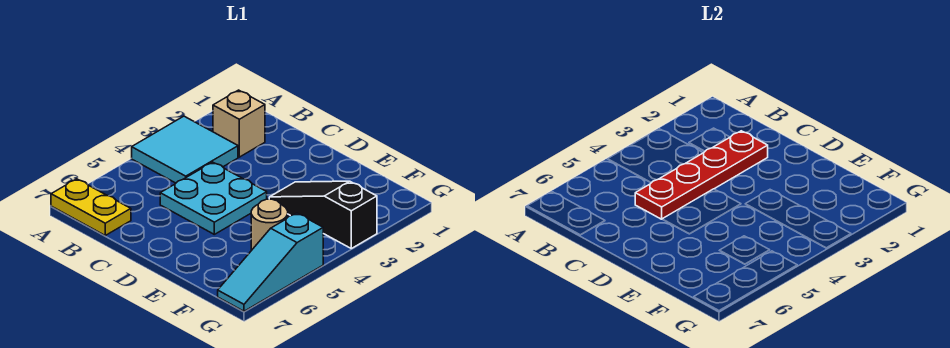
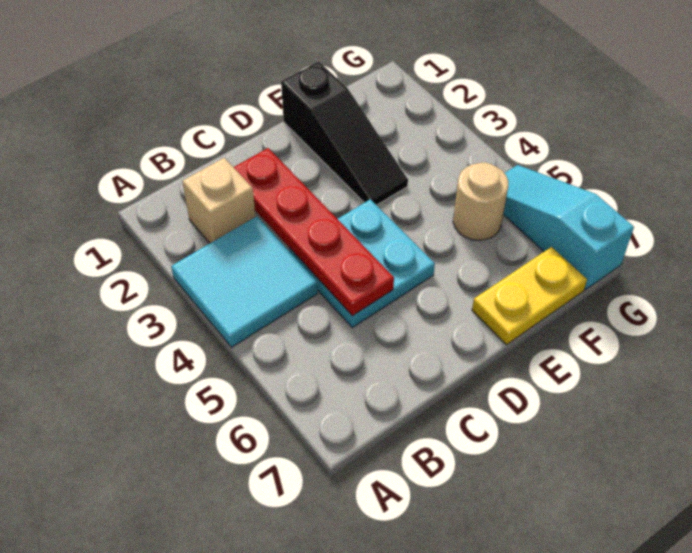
yellow plate A7:B7 level 1 -> yellow plate E7:F7 level 1
black slope E3:G3 level 1 top G -> black slope E1:E3 level 1 top 1
cyan slope G5:G7 level 1 top 5 -> cyan slope G5:G7 level 1 top 7

